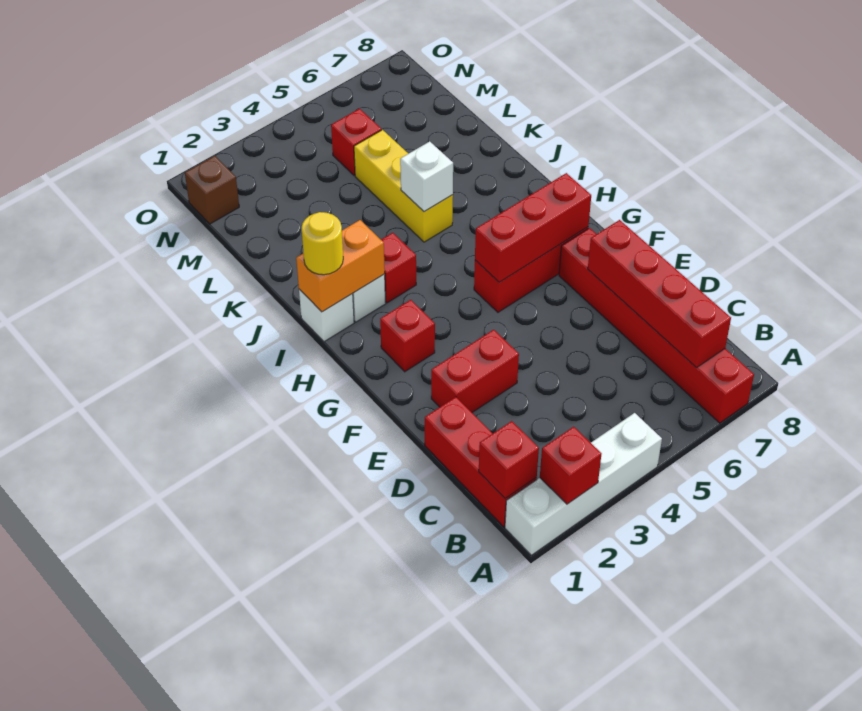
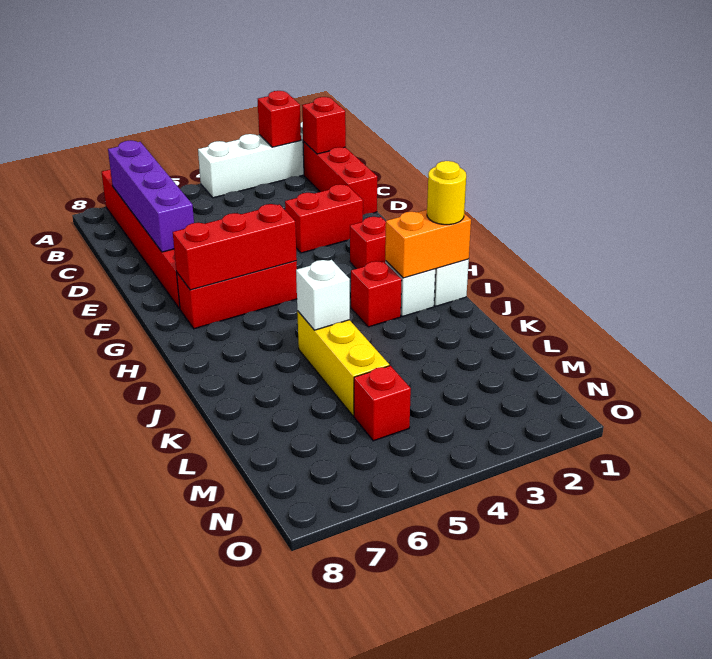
red brick B7:E7 level 2 -> purple brick B7:E7 level 2
brown brick N1 level 1 -> none

